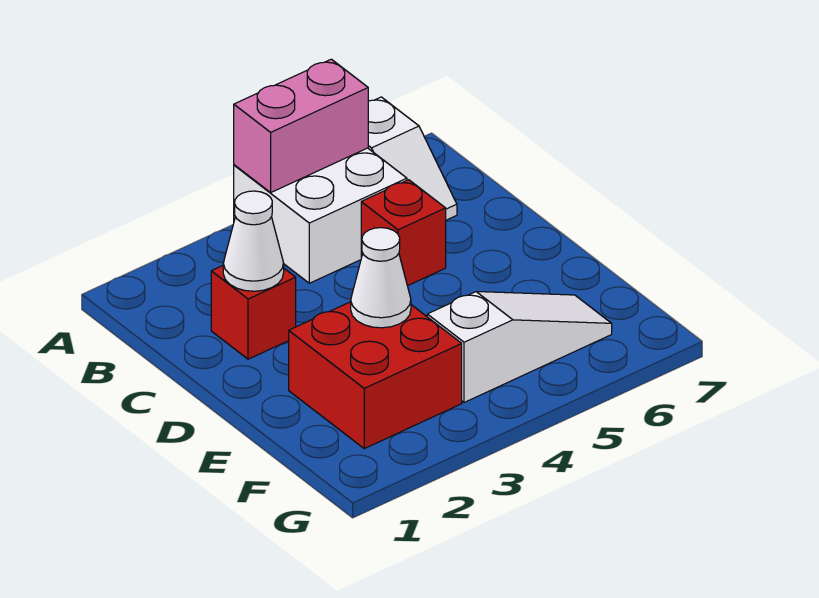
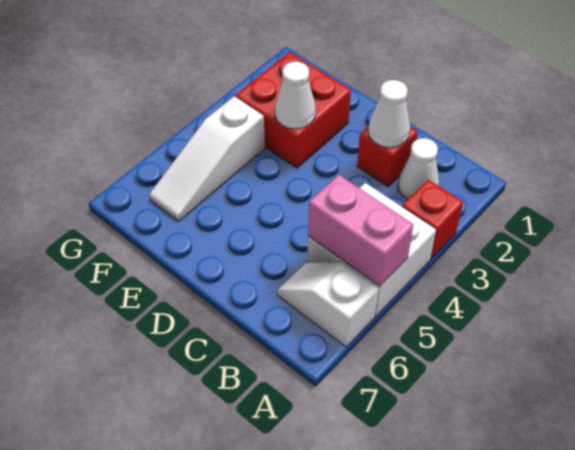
pink brick A4:A5 level 2 -> pink brick A5:B5 level 2
none -> white cone B2 level 1
red brick C5 level 1 -> red brick A3 level 1

